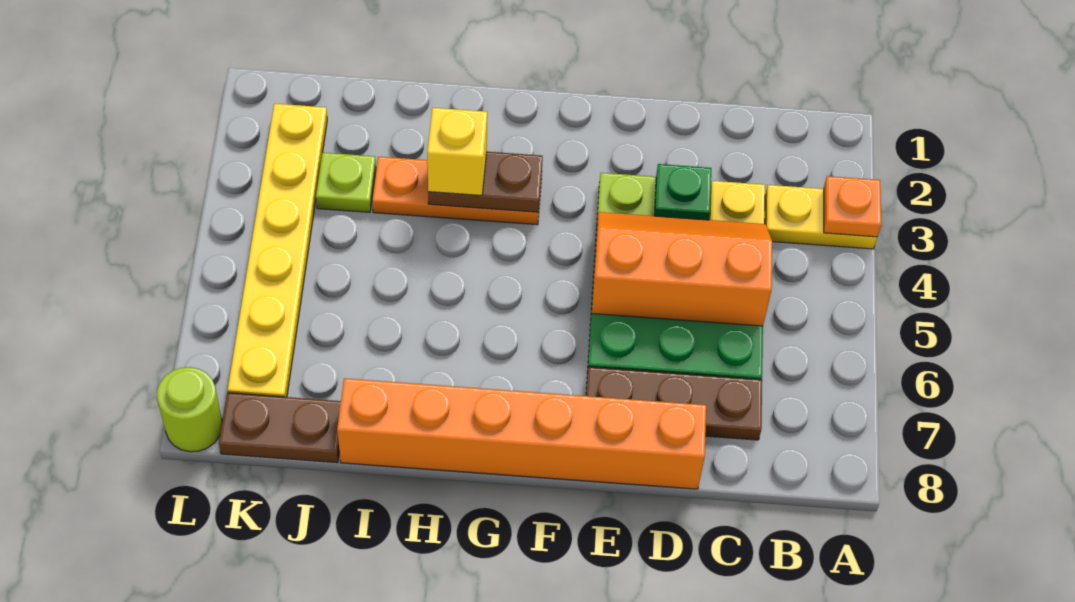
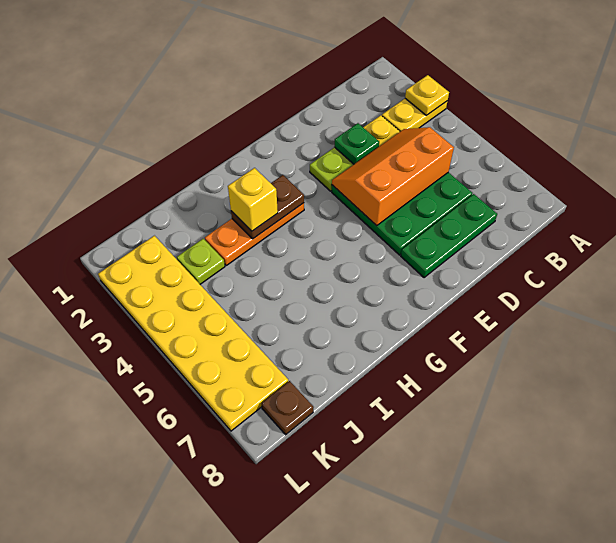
orange plate A3 level 2 -> yellow plate A3 level 2
brown plate C7:E7 level 1 -> green plate C7:E7 level 1
orange brick D8:I8 level 1 -> none
brown plate J8:K8 level 1 -> brown plate K8 level 1
yellow plate K2:K7 level 1 -> yellow plate K2:L7 level 1
lime round brick L8 level 1 -> none

